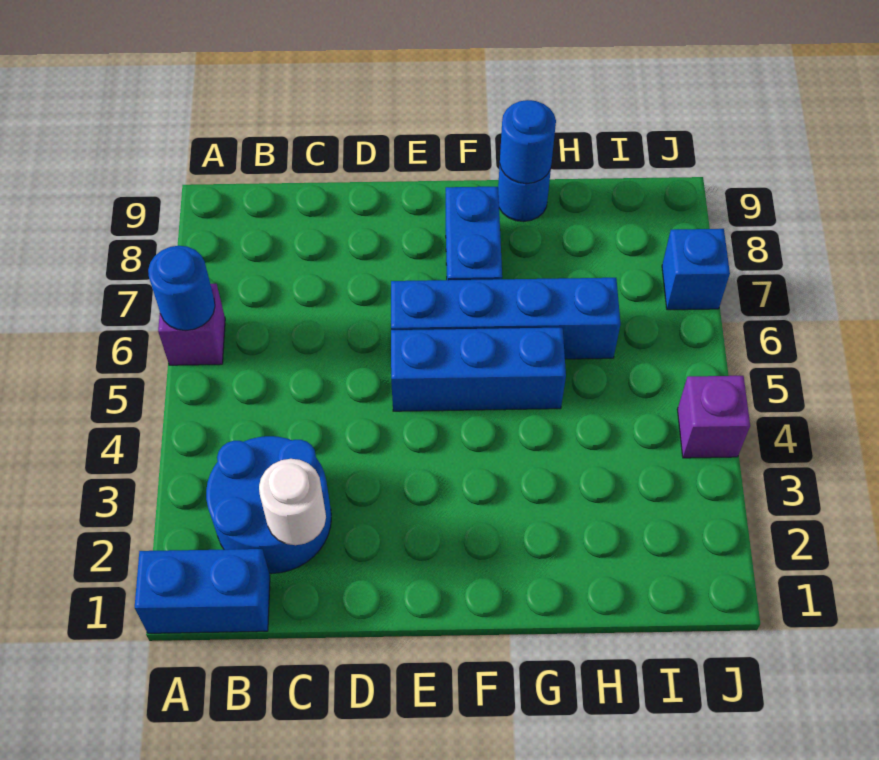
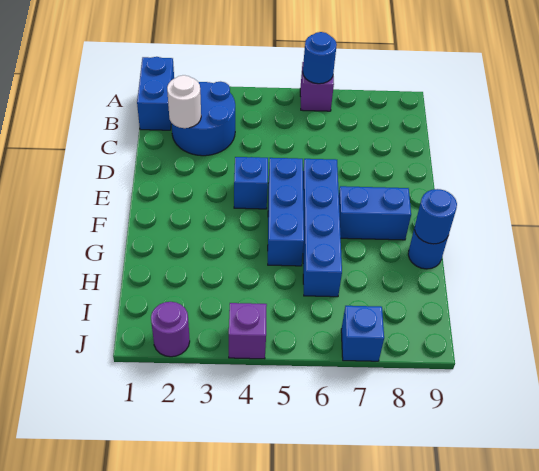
none -> blue brick E4 level 1
none -> purple round brick J2 level 1

